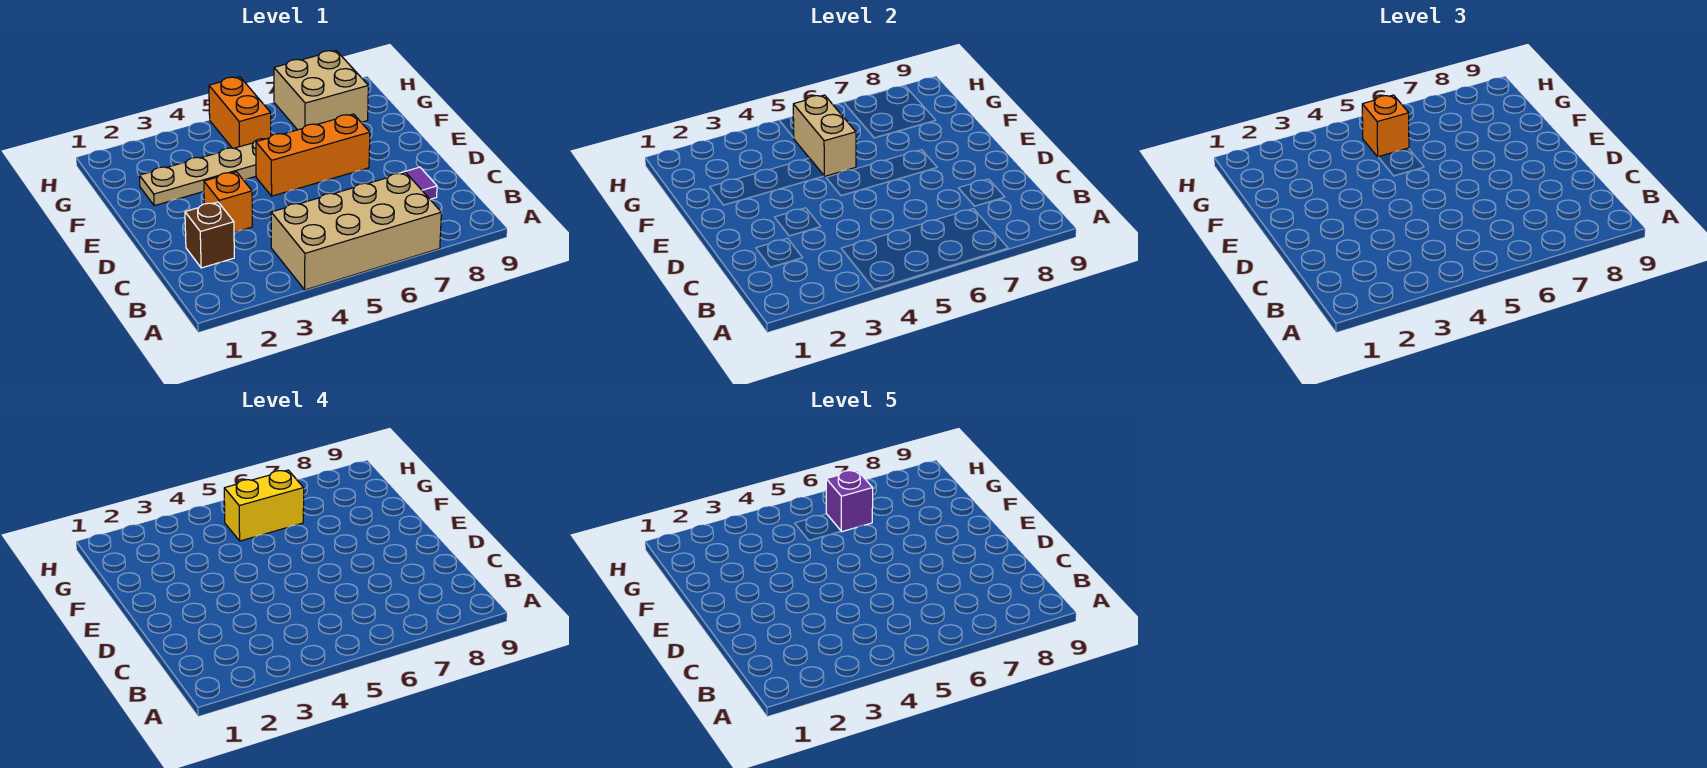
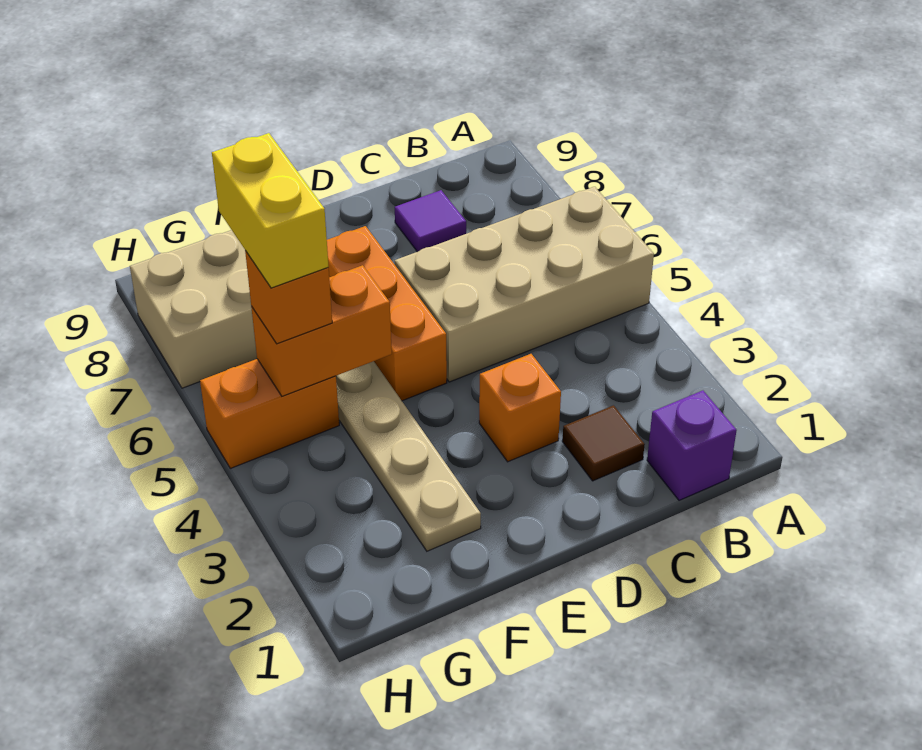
tan brick A4:B7 level 1 -> tan brick A5:D6 level 1
brown brick C2 level 1 -> brown tile C2 level 1
tan brick F5:G5 level 2 -> orange brick F5:G5 level 2
purple brick G6 level 5 -> purple brick B1 level 1

